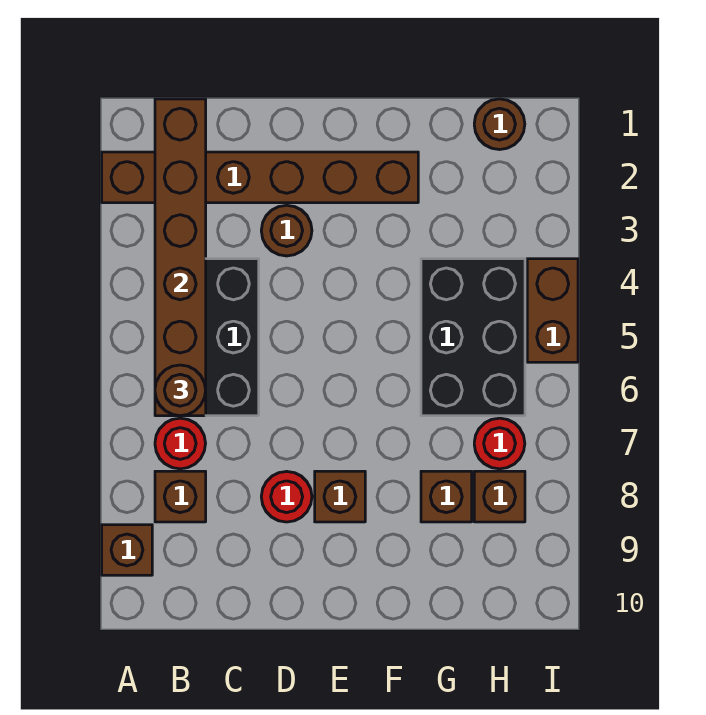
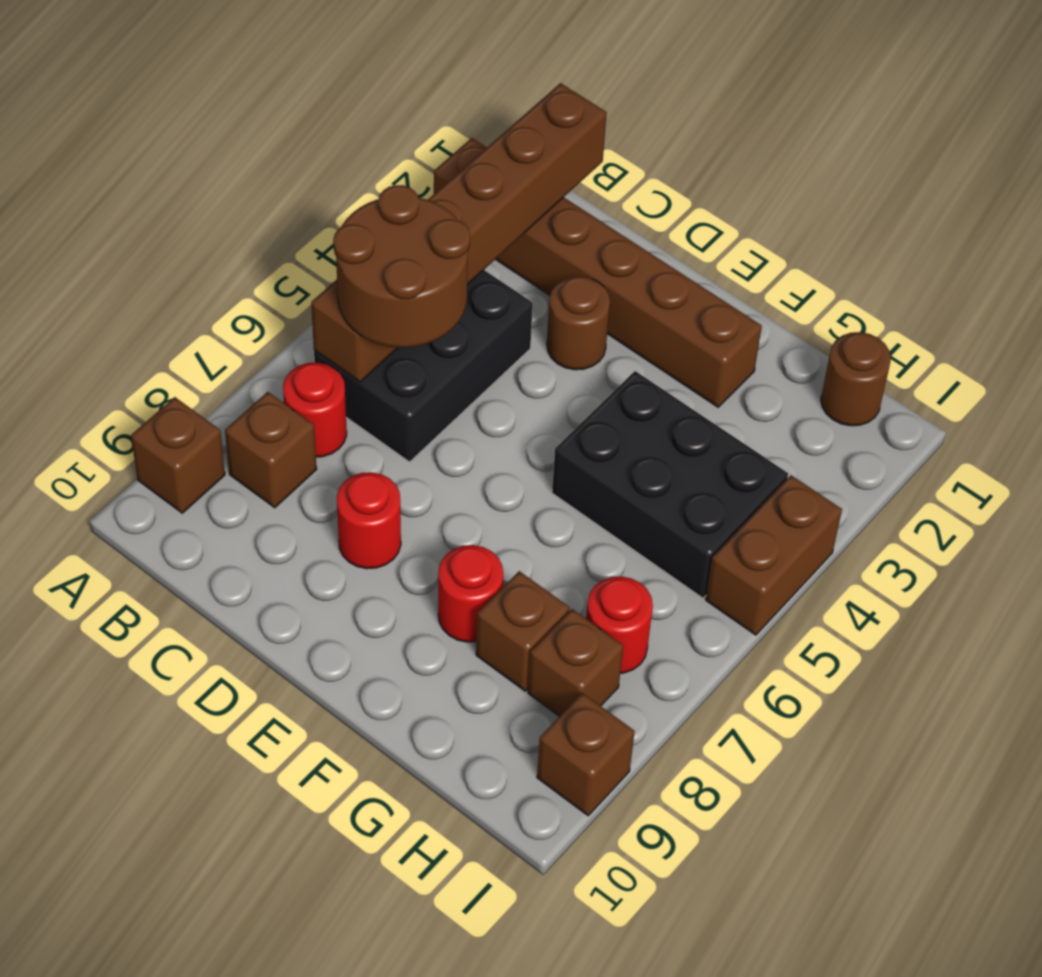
brown round brick B6 level 3 -> brown round brick B5:C6 level 3
brown brick E8 level 1 -> brown brick I9 level 1
none -> red round brick F8 level 1
black brick G4:H6 level 1 -> black brick F4:H5 level 1

